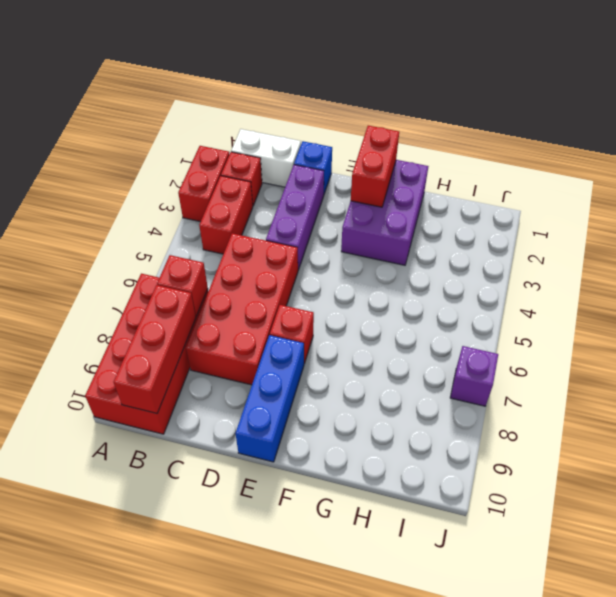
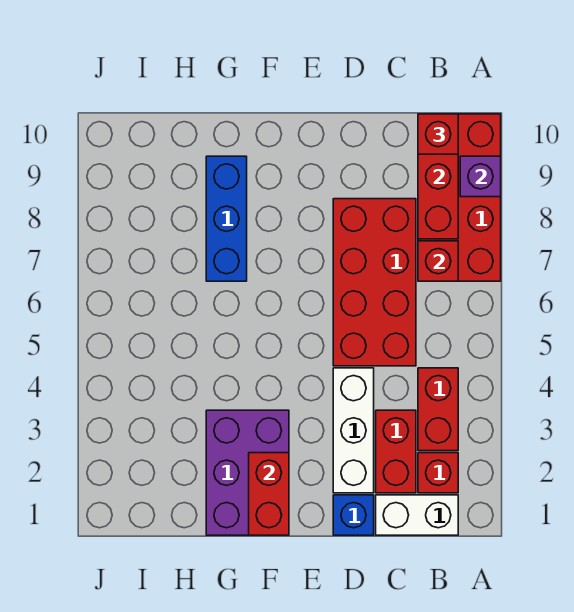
red brick A2:A3 level 1 -> red brick C2:C3 level 1
purple brick D2:D4 level 1 -> white brick D2:D4 level 1
red brick E7 level 1 -> red brick B10 level 3
blue brick E8:E10 level 1 -> blue brick G7:G9 level 1
purple brick J7 level 1 -> purple brick A9 level 2

